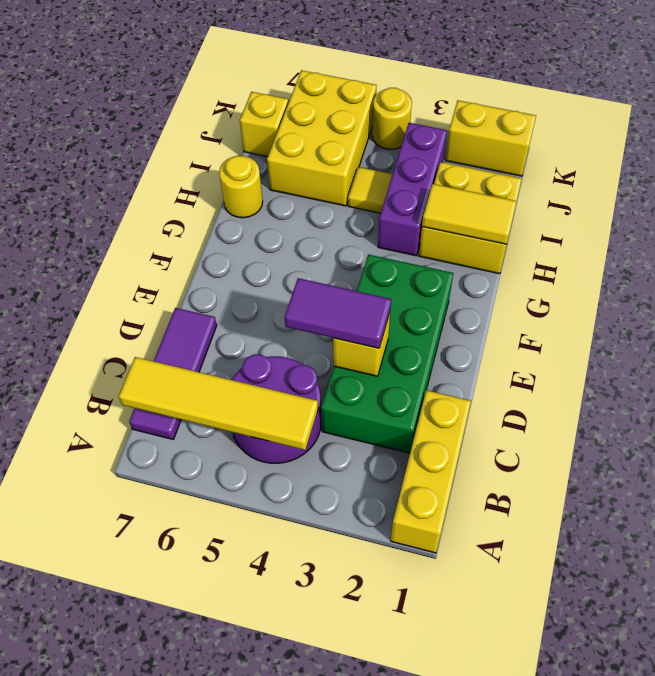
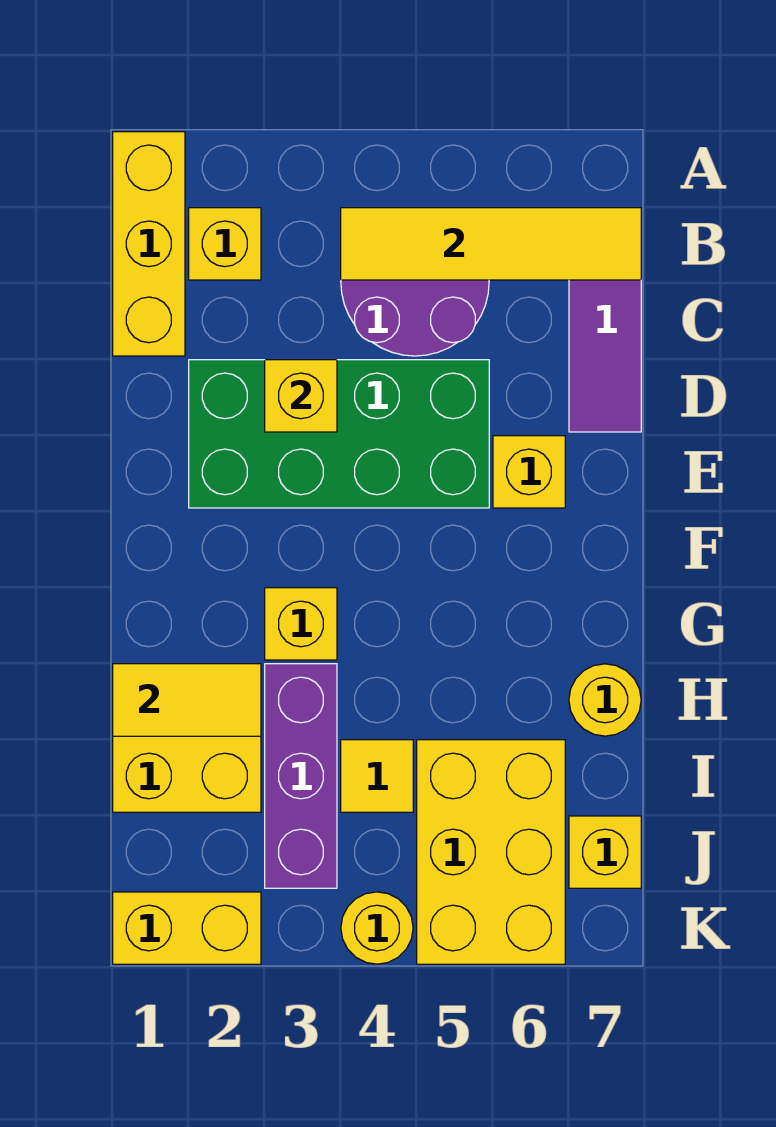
none -> yellow brick B2 level 1
green brick C2:F3 level 1 -> green brick D2:E5 level 1
purple tile D3:D4 level 3 -> none
none -> yellow brick E6 level 1
none -> yellow brick G3 level 1

